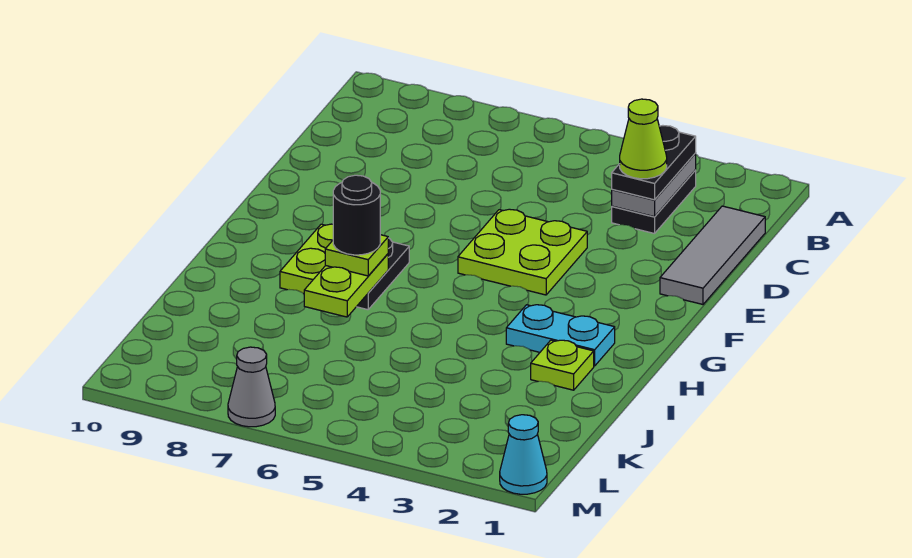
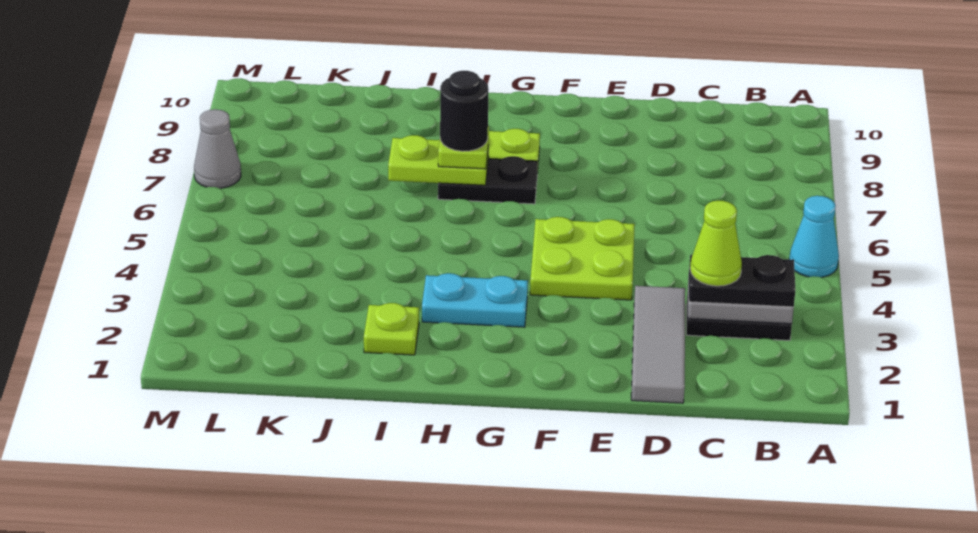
grey tile C1:E1 level 1 -> grey tile D1:D3 level 1
cyan plate H2:H3 level 1 -> cyan plate G3:H3 level 1
cyan cone M1 level 1 -> cyan cone A5 level 1

